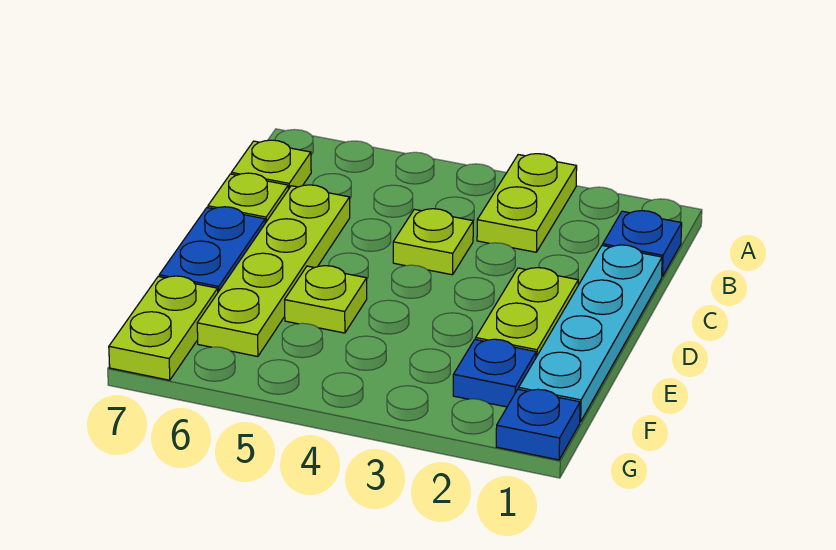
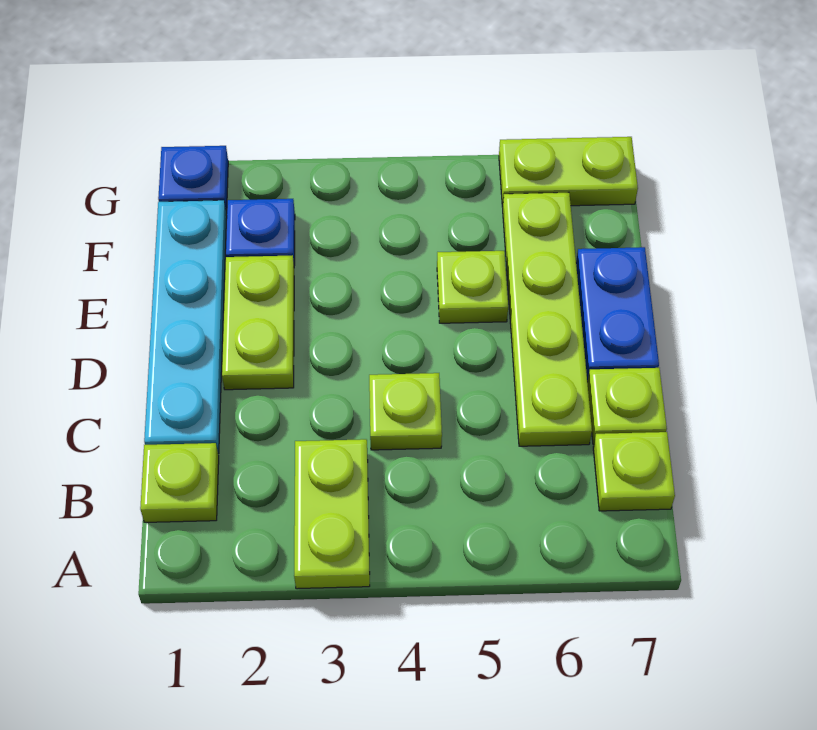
blue plate B1 level 1 -> lime plate B1 level 1
lime plate F7:G7 level 1 -> lime plate G6:G7 level 1

